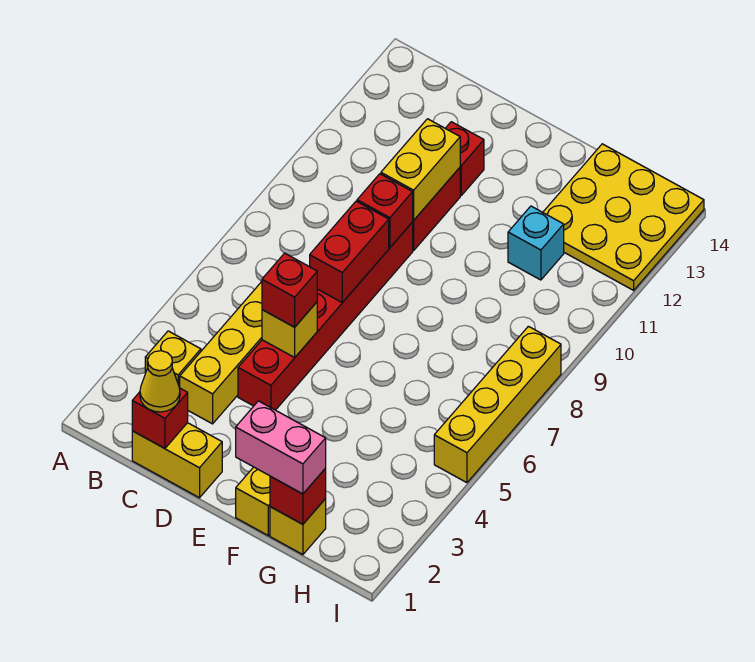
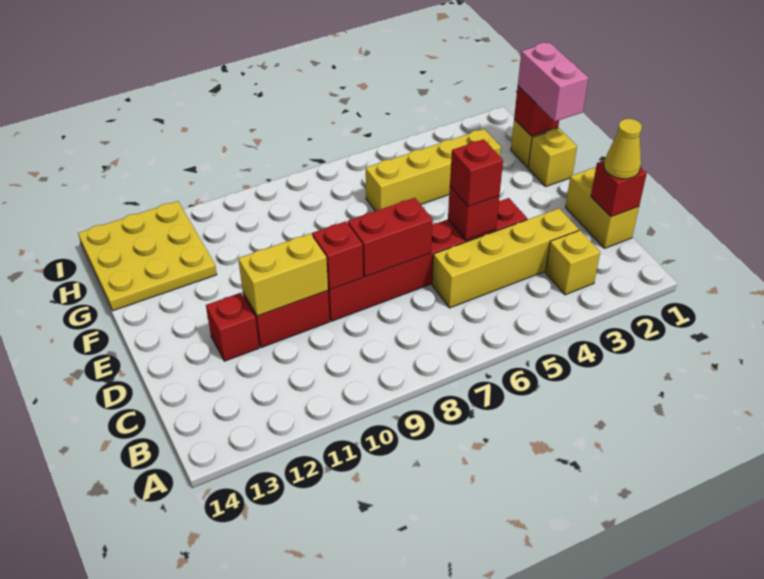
yellow brick D5 level 2 -> red brick D5 level 2
cyan brick G11 level 1 -> none
yellow brick I5:I8 level 1 -> yellow brick G3:G6 level 1

